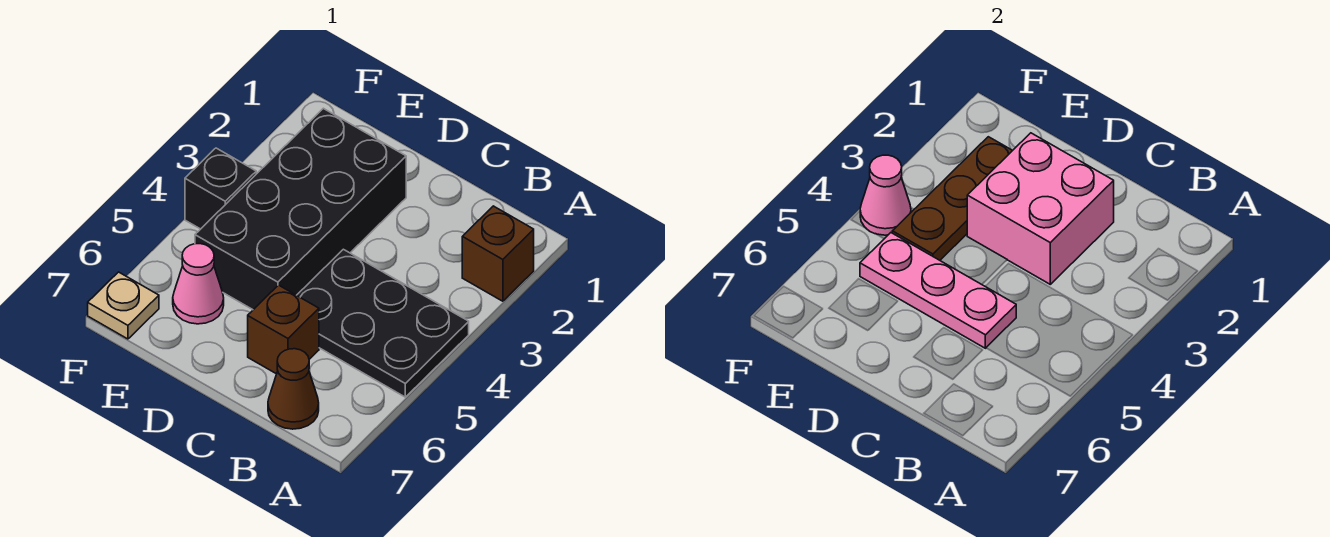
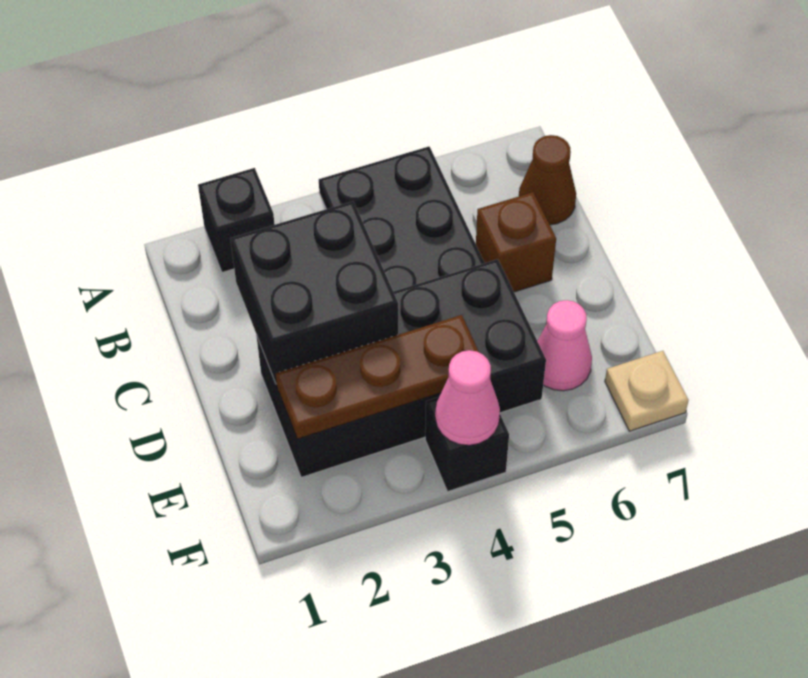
brown brick A2 level 1 -> black brick A2 level 1
pink brick C2:D3 level 2 -> black brick C2:D3 level 2
pink plate C5:E5 level 2 -> none

